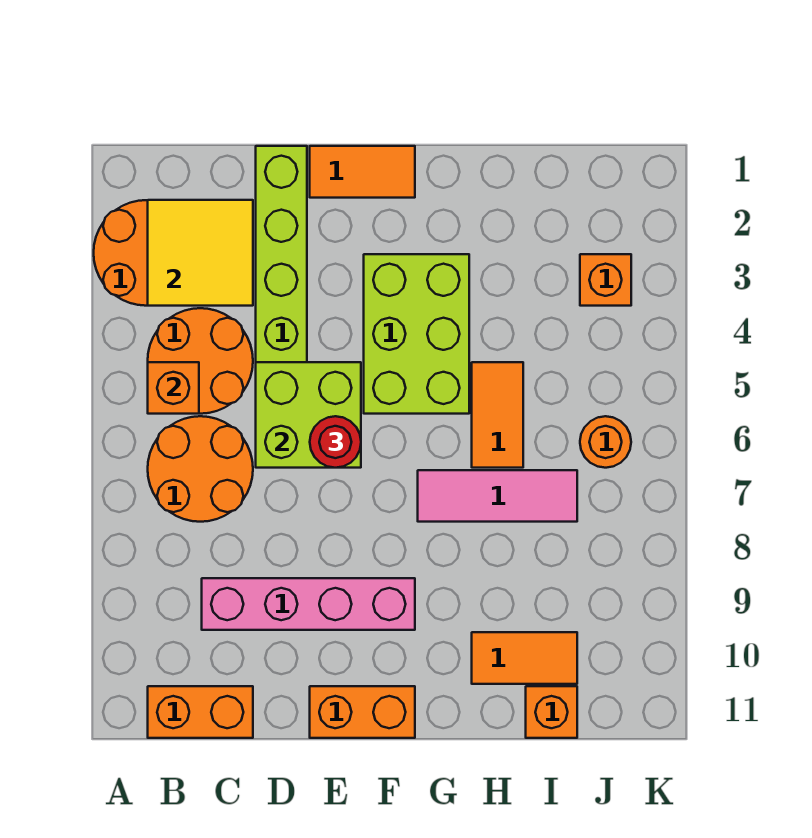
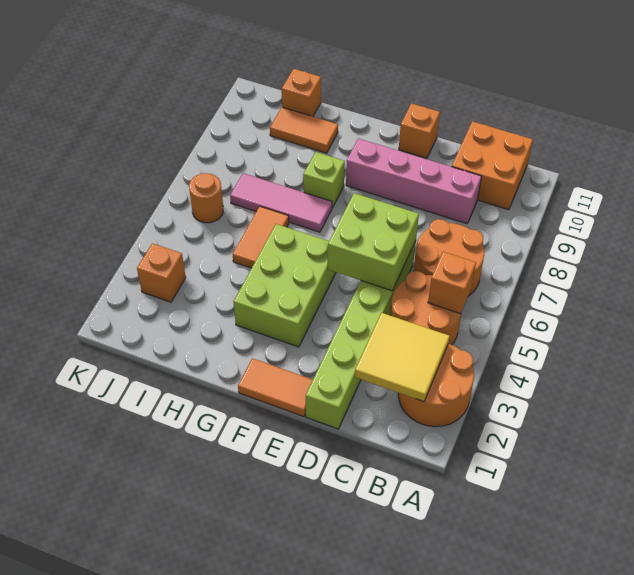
orange brick B11:C11 level 1 -> orange brick B10:C11 level 1
red round brick E6 level 3 -> none
orange brick E11:F11 level 1 -> orange brick E11 level 1
none -> lime brick G8 level 1

